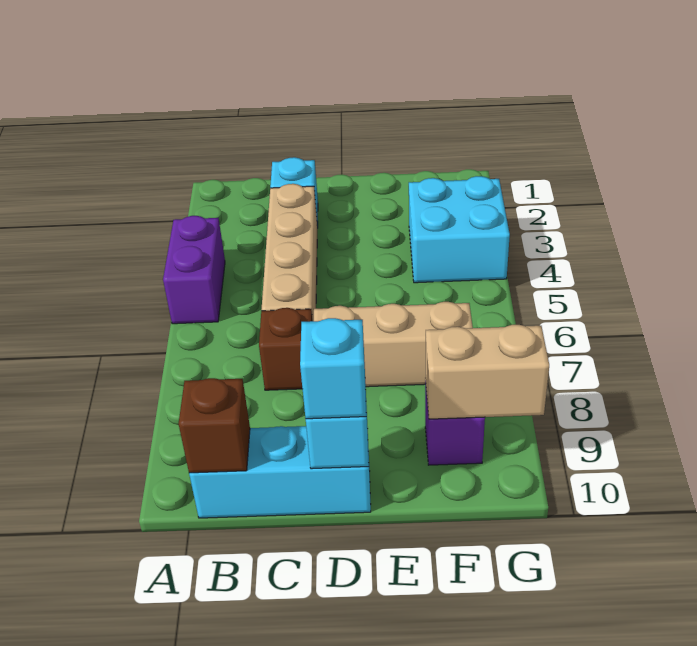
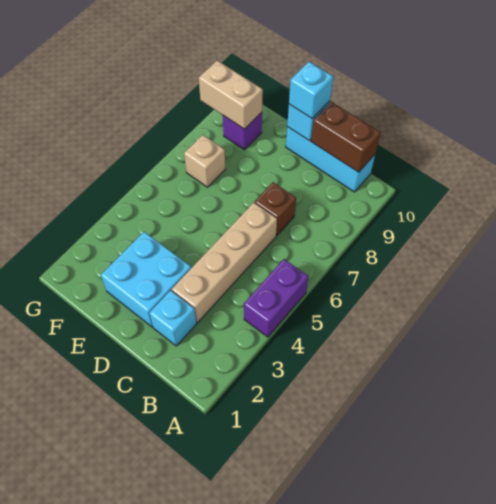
brown brick B10 level 2 -> brown brick B10:C10 level 2
tan brick D7:F7 level 1 -> tan brick F7 level 1
cyan brick F3:G4 level 1 -> cyan brick D2:E3 level 1

